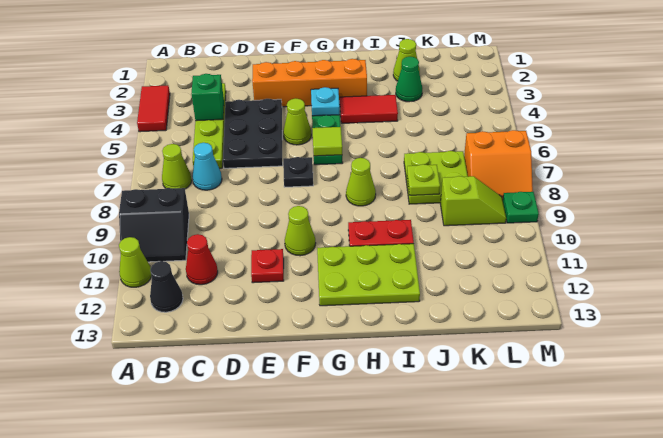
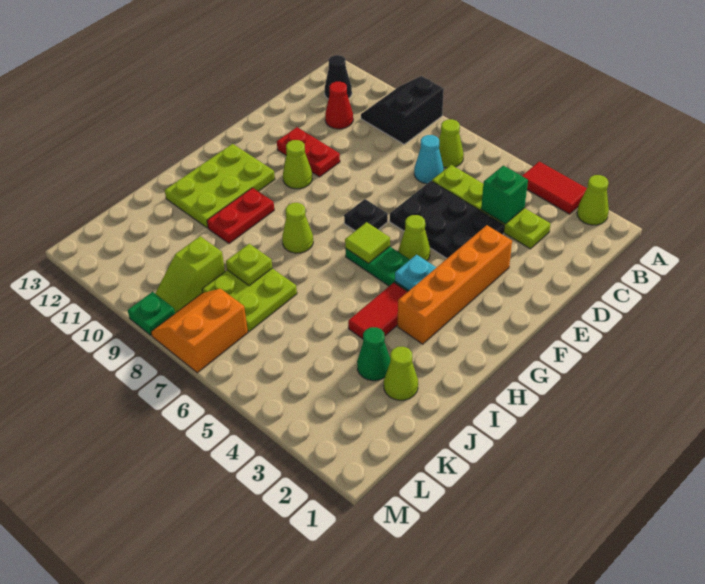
lime cone A11 level 1 -> lime cone A2 level 1
red plate E11 level 1 -> red plate E10:E11 level 1

